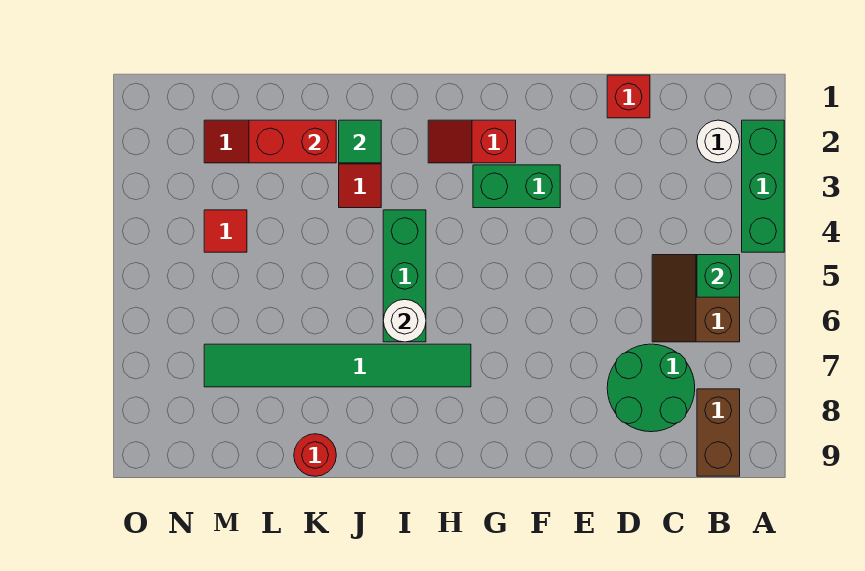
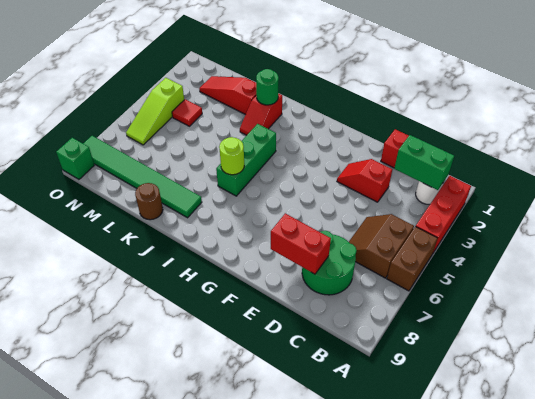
green brick A2:A4 level 1 -> red brick A2:A4 level 1
green brick B5 level 2 -> green brick O9 level 1
brown brick B8:B9 level 1 -> brown brick A5:A6 level 1
green brick F3:G3 level 1 -> green brick B2:C2 level 2
red slope G2:H2 level 1 top G -> red slope D3:E3 level 1 top D
green tile H7:M7 level 1 -> green tile J8:O8 level 1
white round brick I6 level 2 -> lime round brick I6 level 2
green tile J2 level 2 -> green round brick J2 level 2
red brick K2:L2 level 2 -> red brick D8:E8 level 2
red round brick K9 level 1 -> brown round brick K9 level 1
none -> lime slope N4:N6 level 1 top 4

